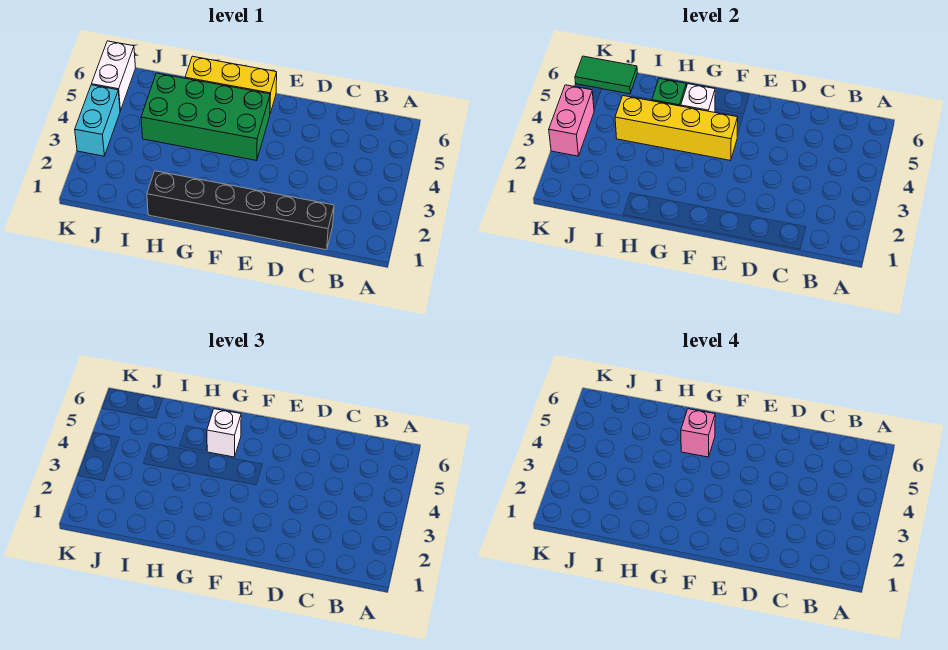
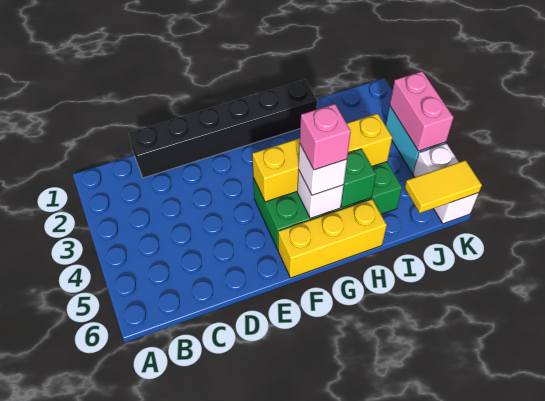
green tile J6:K6 level 2 -> yellow tile J6:K6 level 2

